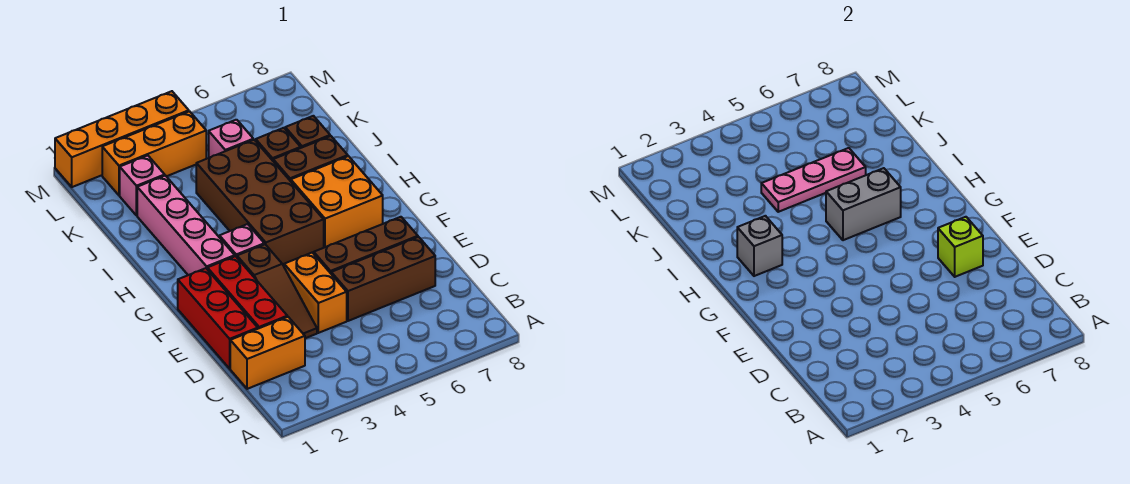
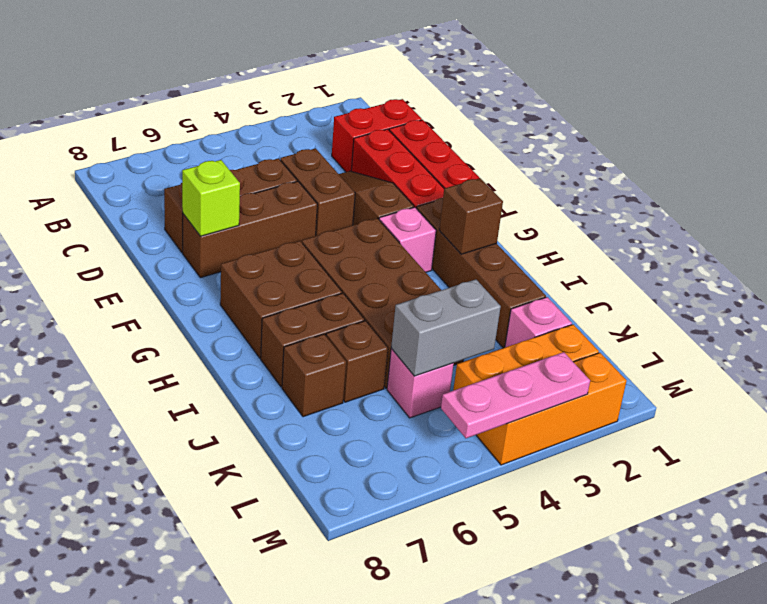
orange brick C1:C2 level 1 -> red brick C1:C2 level 1
orange brick D4:E4 level 1 -> brown brick D4:E4 level 1
pink brick G2:J2 level 1 -> brown brick G2:J2 level 1
orange brick G6:H7 level 1 -> brown brick G6:H7 level 1
grey brick H2 level 2 -> brown brick H2 level 2
grey brick H5:H6 level 2 -> grey brick K4:K5 level 2
pink plate J4:J6 level 2 -> pink plate M3:M5 level 2
orange brick M1:M4 level 1 -> orange brick M2:M4 level 1

